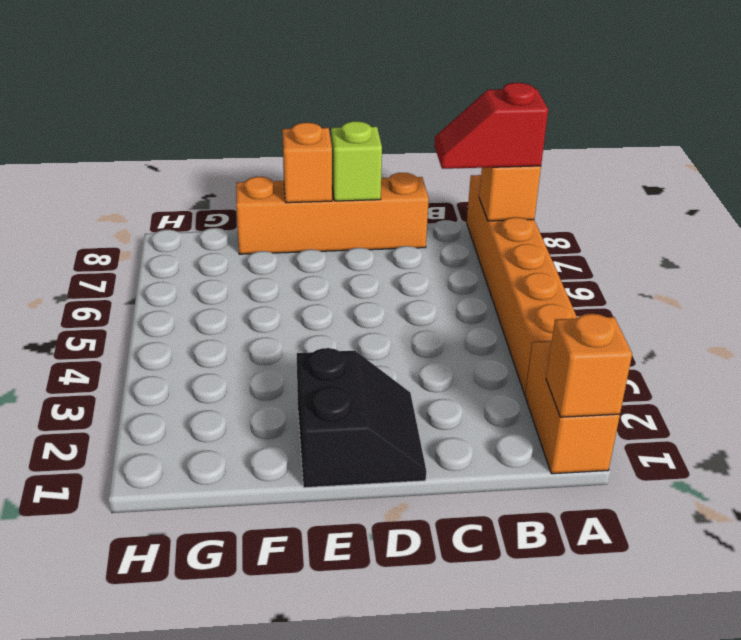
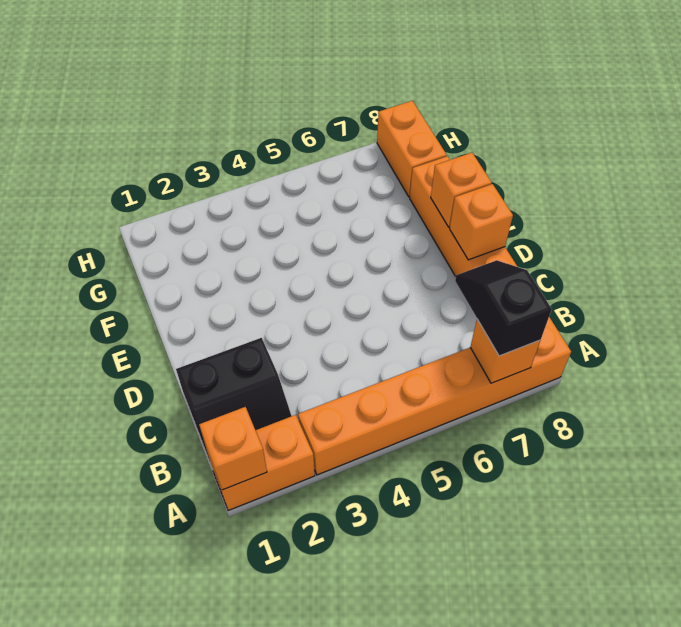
red slope A7:B7 level 3 top A -> black slope A7:B7 level 3 top A
black slope D1:E2 level 1 top E -> black slope B1:C2 level 1 top C
lime brick D8 level 2 -> orange brick D8 level 2
none -> orange brick G8:H8 level 1

